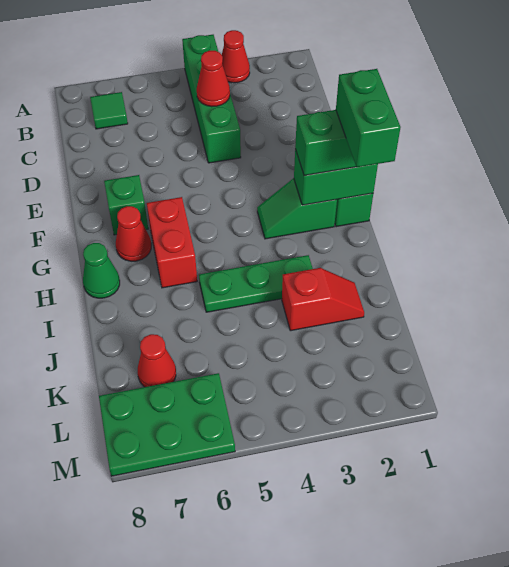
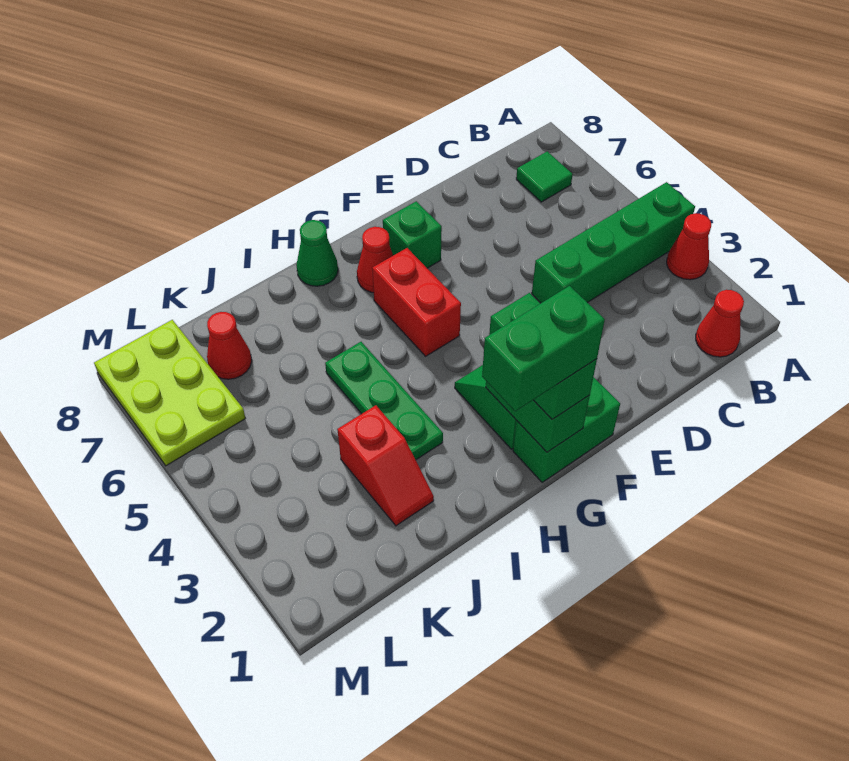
red cone C4 level 2 -> red cone B1 level 1
red brick G6:H6 level 1 -> red brick G5:G6 level 1
green plate L6:M8 level 1 -> lime plate L6:M8 level 1

